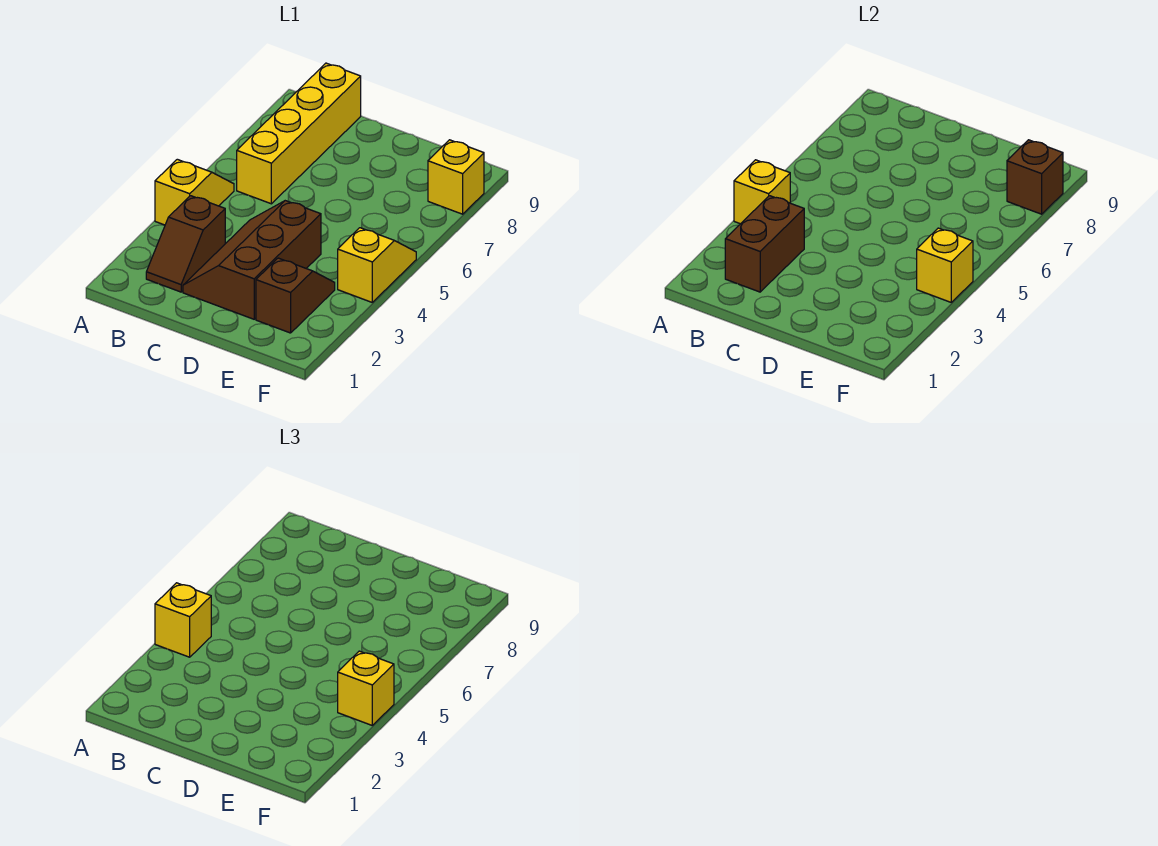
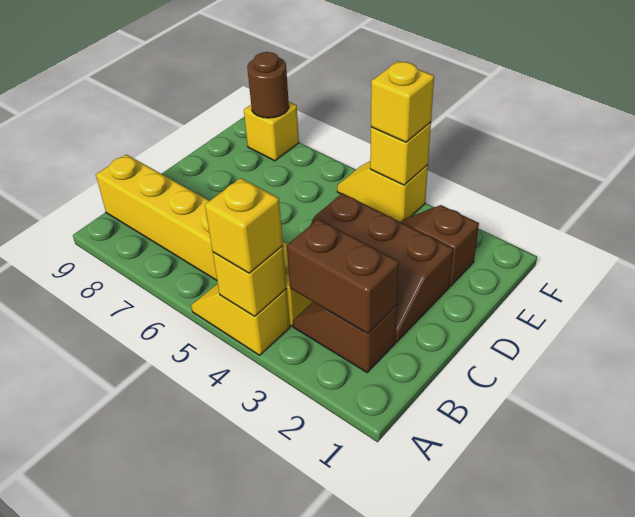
brown slope B2:B3 level 1 top 3 -> brown slope B2:B3 level 1 top 2
yellow brick B6:B9 level 1 -> yellow brick B4:B9 level 1
brown brick F8 level 2 -> brown round brick F8 level 2

